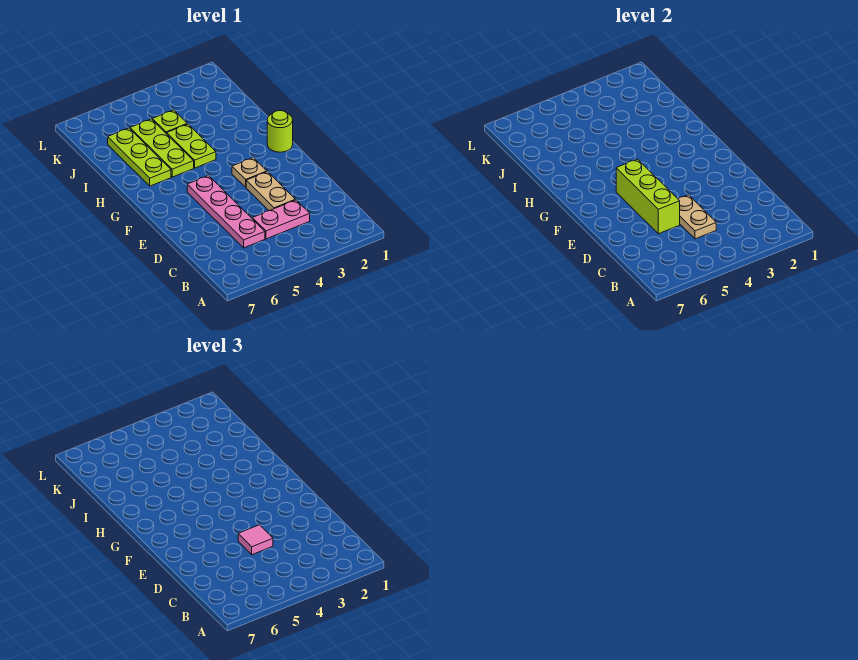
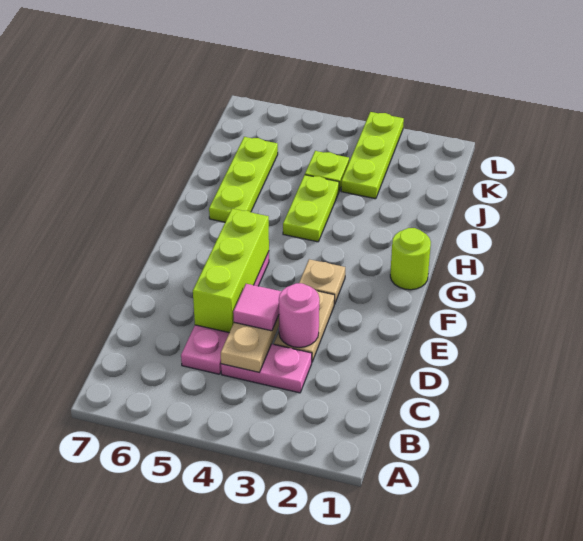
none -> pink round brick D3 level 2
lime plate H5:J5 level 1 -> lime plate J3:L3 level 1

